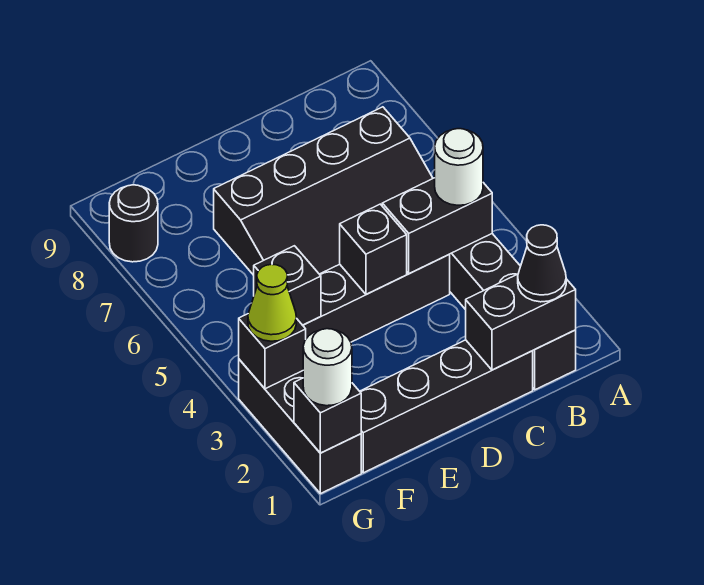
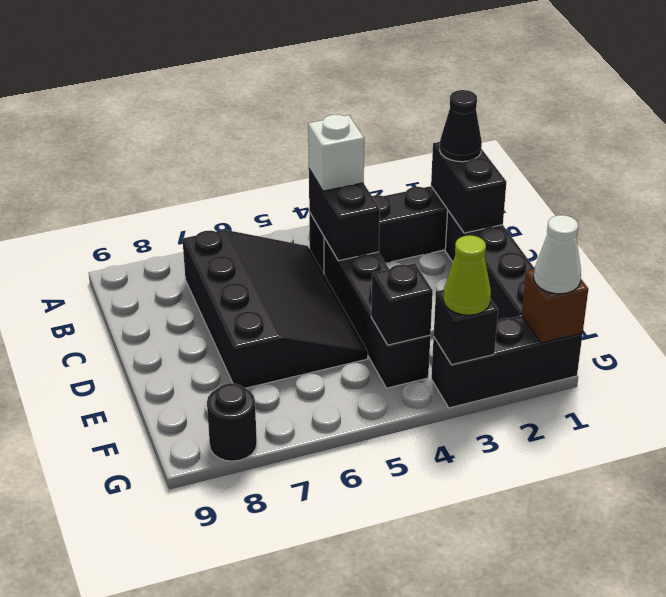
white round brick B4 level 3 -> white brick B4 level 3
black brick D4 level 2 -> none
black brick G1 level 2 -> brown brick G1 level 2
white round brick G1 level 3 -> white cone G1 level 3

